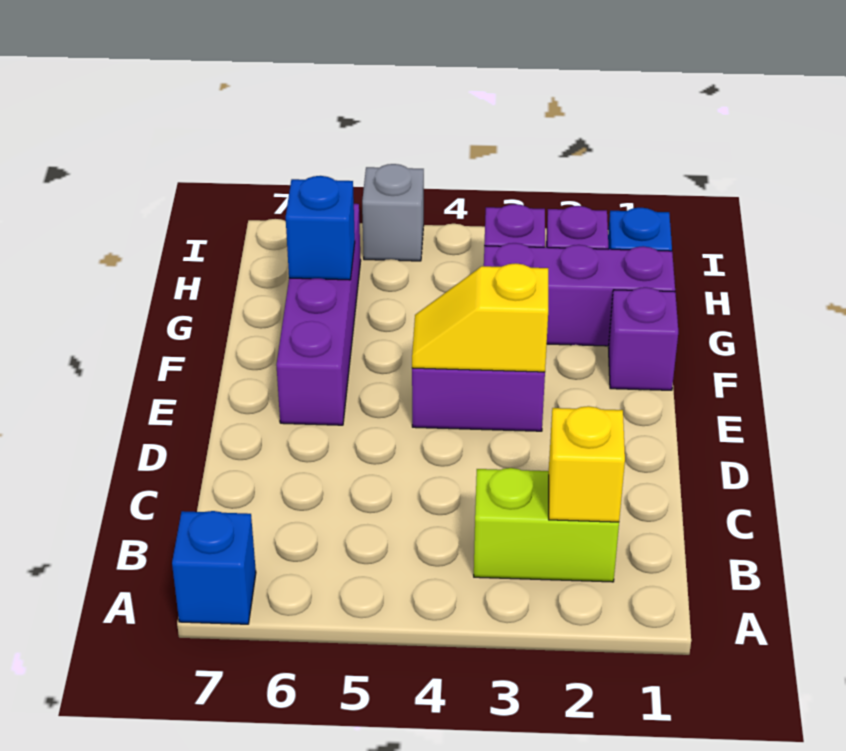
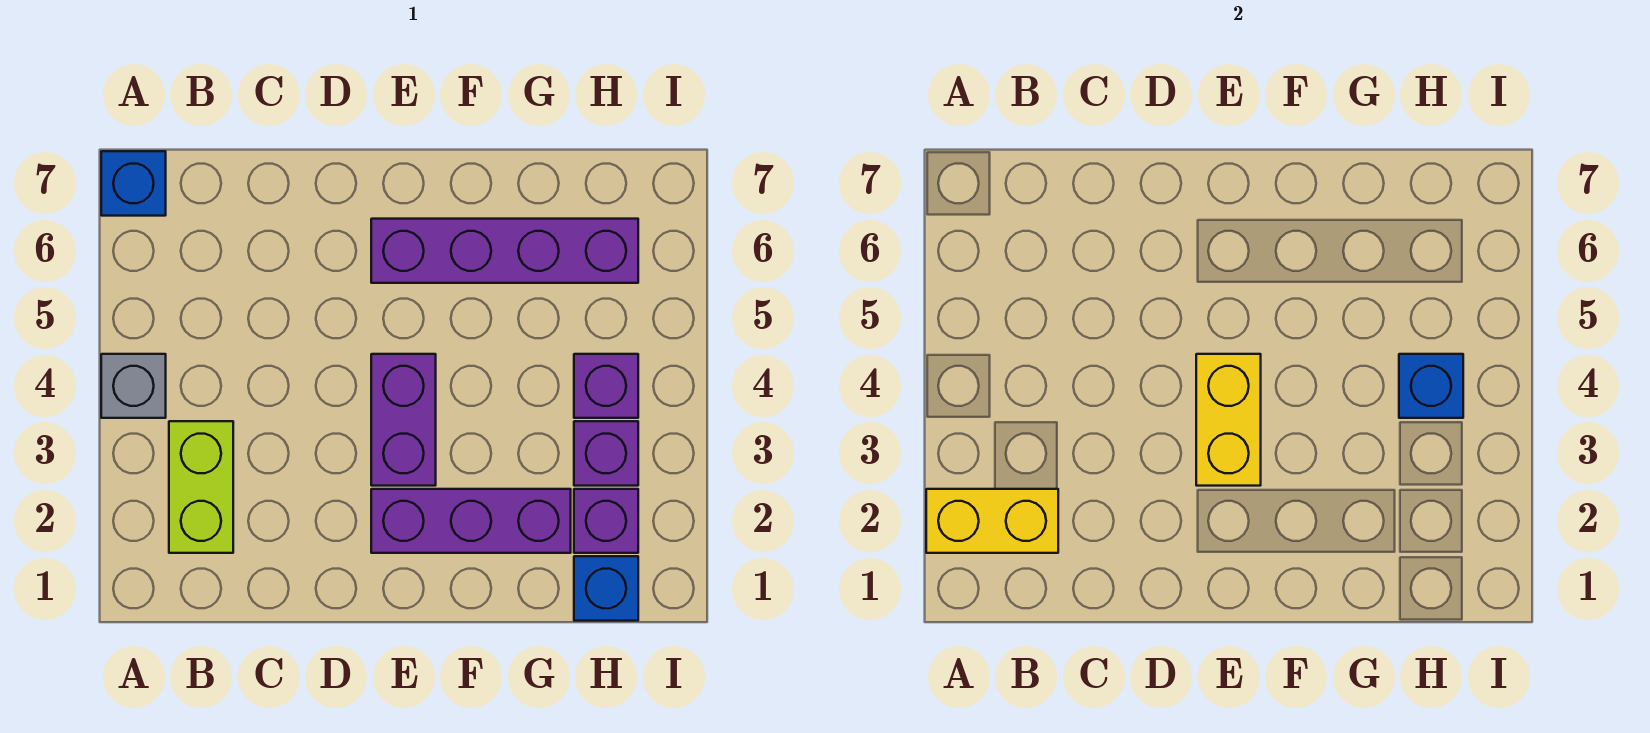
yellow brick B2 level 2 -> yellow brick A2:B2 level 2
yellow slope E3:E4 level 2 top 3 -> yellow brick E3:E4 level 2
purple brick F1 level 1 -> purple brick H4 level 1
purple brick G1:G3 level 1 -> purple brick E2:G2 level 1
blue brick G6 level 2 -> blue brick H4 level 2
grey brick I5 level 1 -> grey brick A4 level 1

